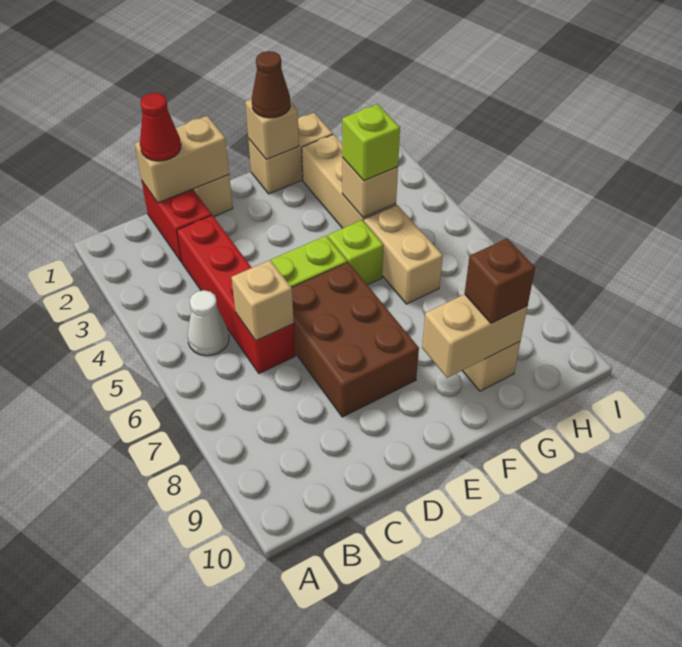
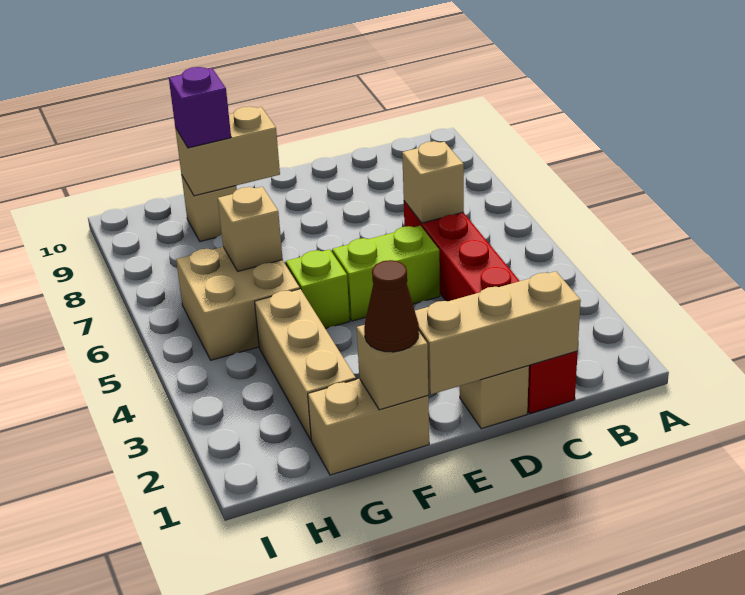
white cone B5 level 1 -> none
tan brick C1:D1 level 2 -> tan brick C1:E1 level 2
red cone C1 level 3 -> none
brown brick D6:E8 level 1 -> none
tan brick G4 level 2 -> tan brick G6 level 2
lime brick G4 level 3 -> none
tan brick G5:G6 level 1 -> tan brick G5:H6 level 1
brown brick G9 level 3 -> purple brick G9 level 3

